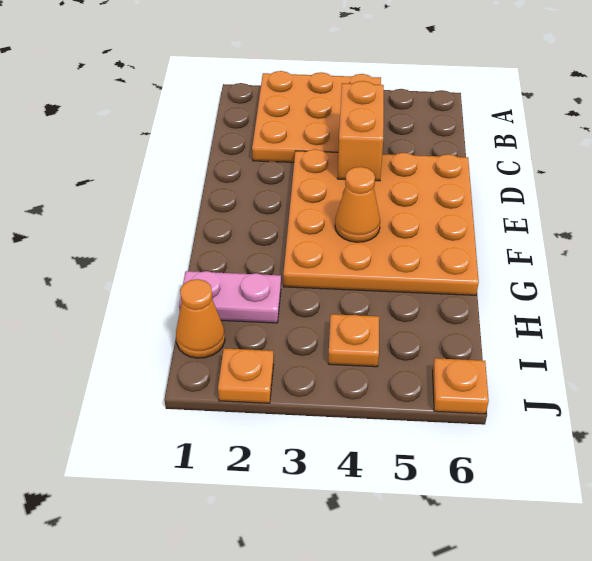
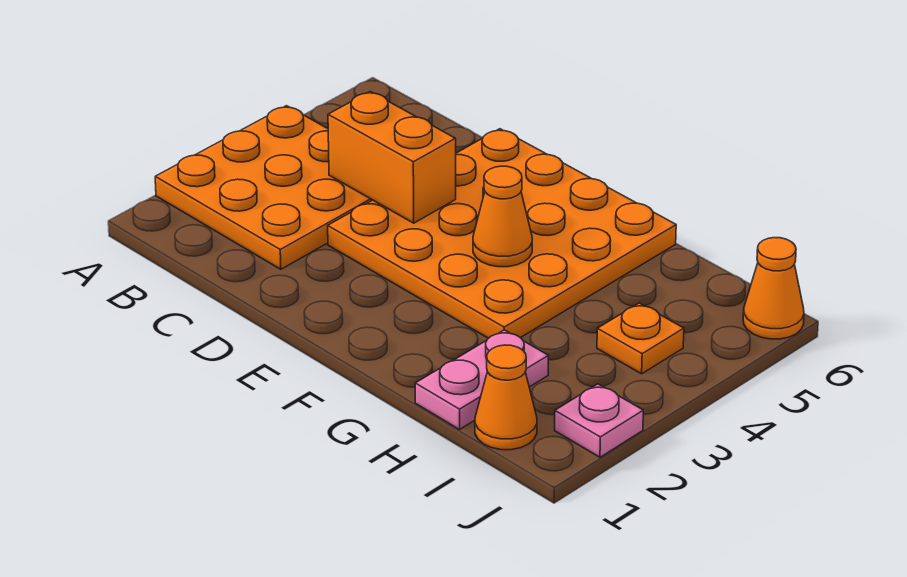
orange plate J2 level 1 -> pink plate J2 level 1
orange plate J6 level 1 -> orange cone J6 level 1

